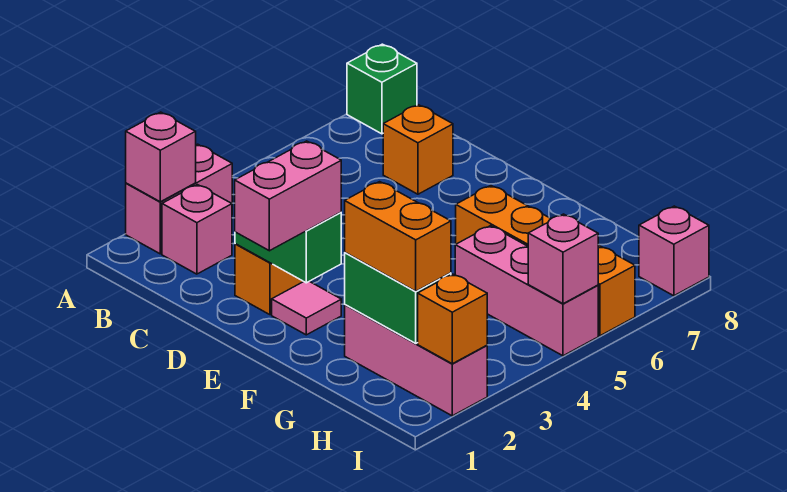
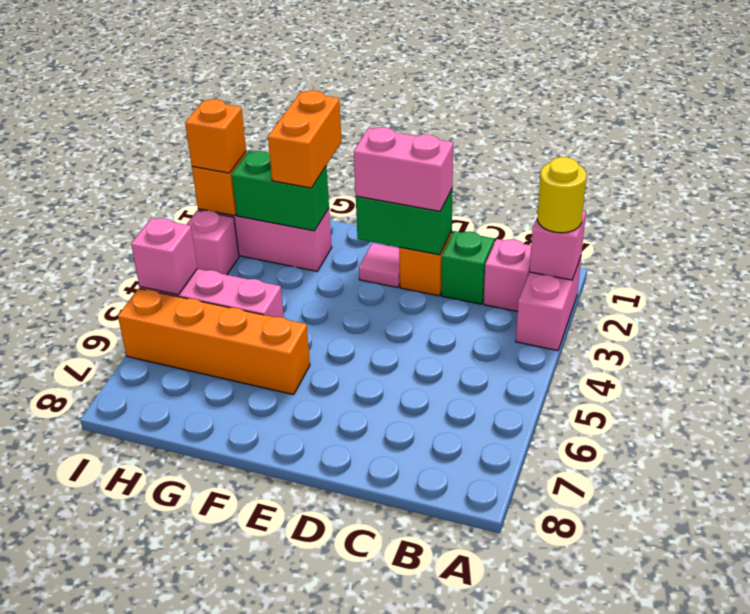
none -> yellow round brick A2 level 3
green brick A8 level 1 -> green brick C2 level 1
orange brick C7 level 1 -> orange brick I2 level 3
pink brick E1:E2 level 3 -> pink brick D2:E2 level 3
orange brick G2:H2 level 3 -> orange brick G1:G2 level 3
pink brick I8 level 1 -> pink brick I3 level 1

